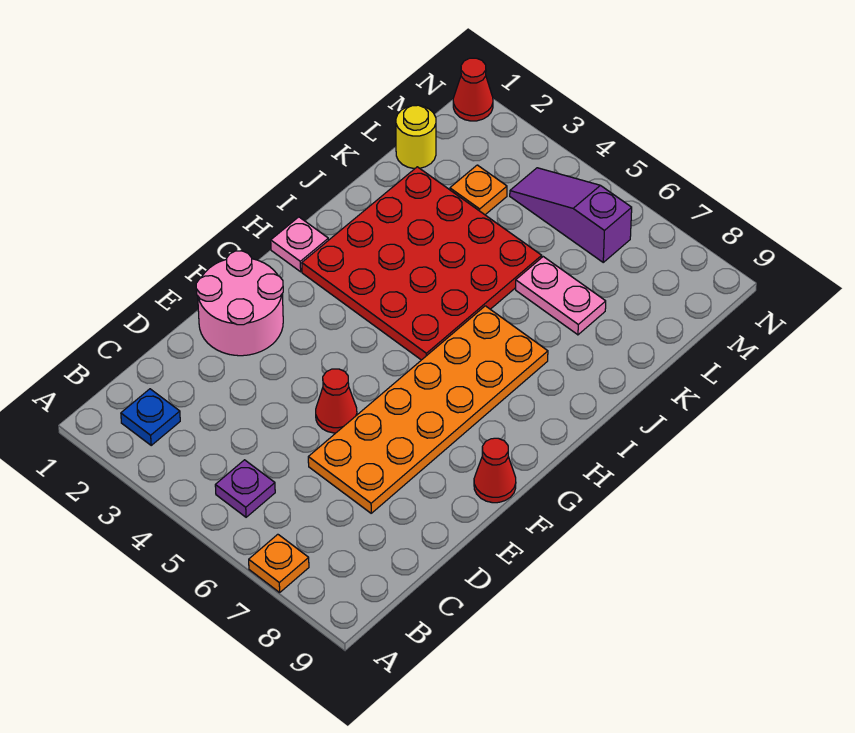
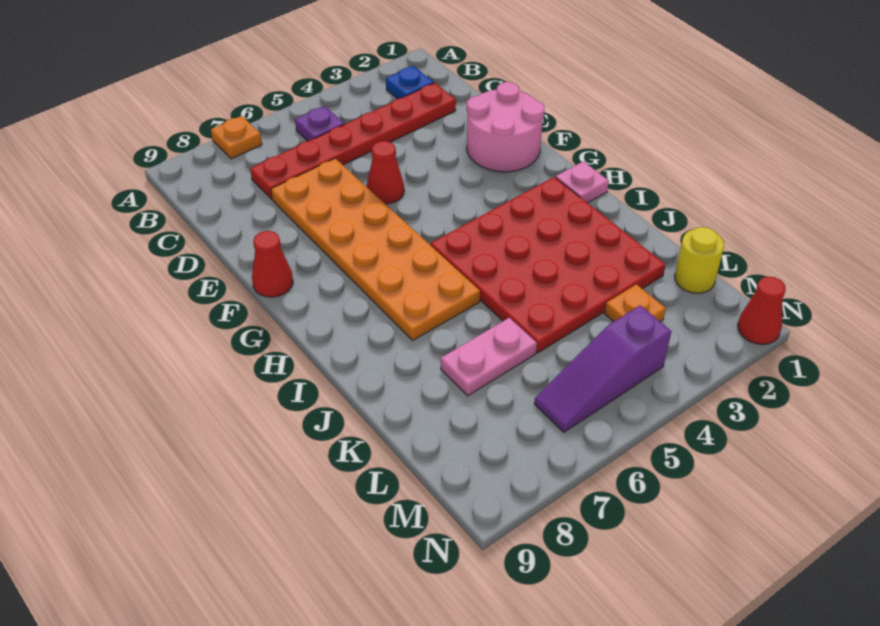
none -> red plate C2:C7 level 1
purple slope M4:M6 level 1 top 6 -> purple slope M4:M6 level 1 top 4

